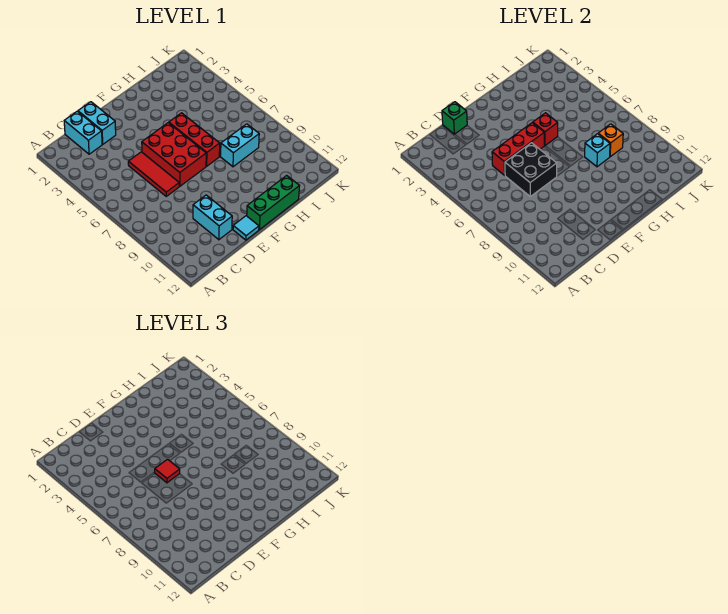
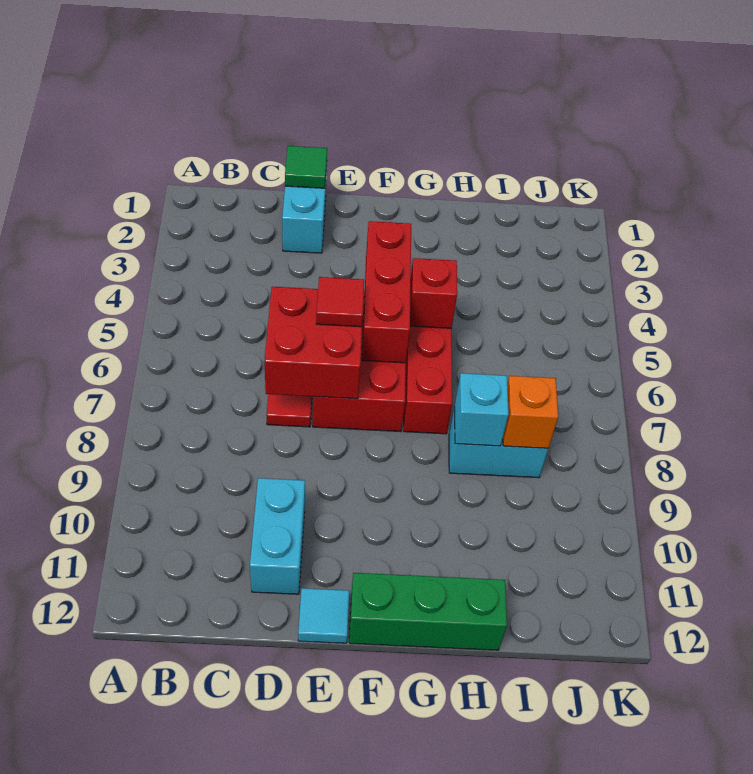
cyan brick C1:C2 level 1 -> none
green brick D1 level 2 -> green tile D1 level 2
red brick D5:F5 level 2 -> red brick F4:F6 level 2
black brick D6:E7 level 2 -> red brick D6:E7 level 2

